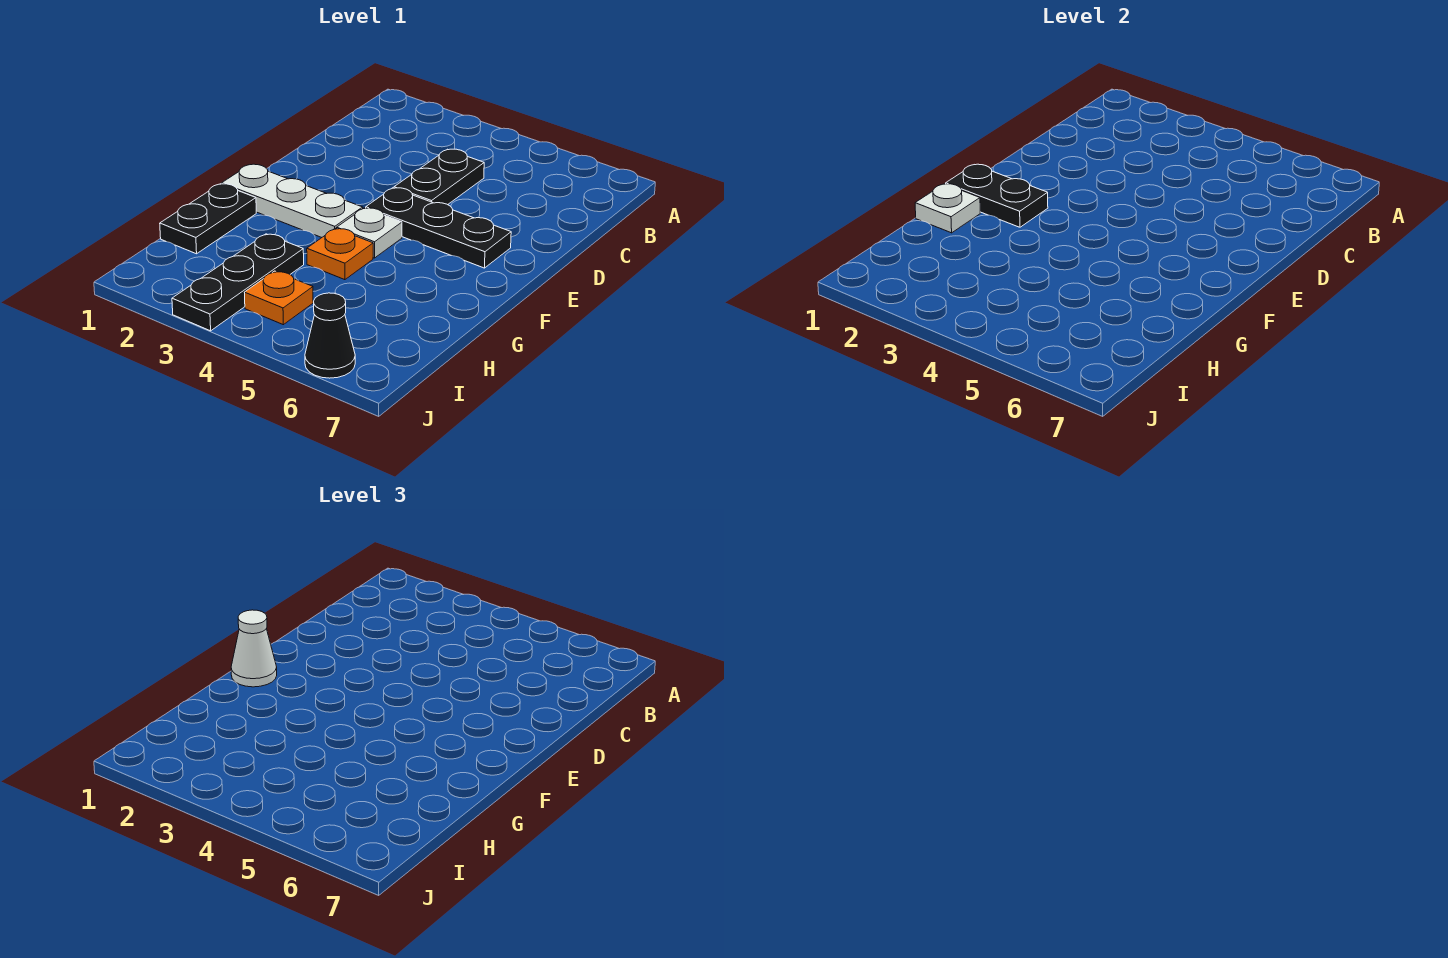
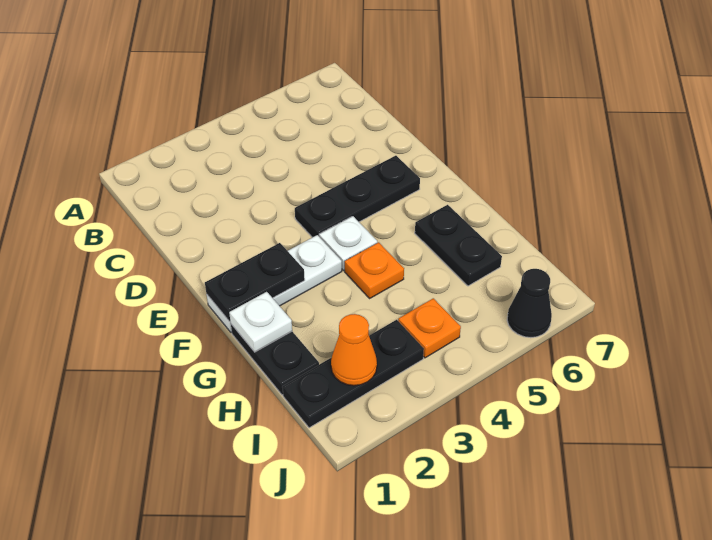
black plate C4:D4 level 1 -> black plate G6:H6 level 1
white cone F1 level 3 -> none
black plate H3:J3 level 1 -> black plate I1:I3 level 1
none -> orange cone I2 level 2

